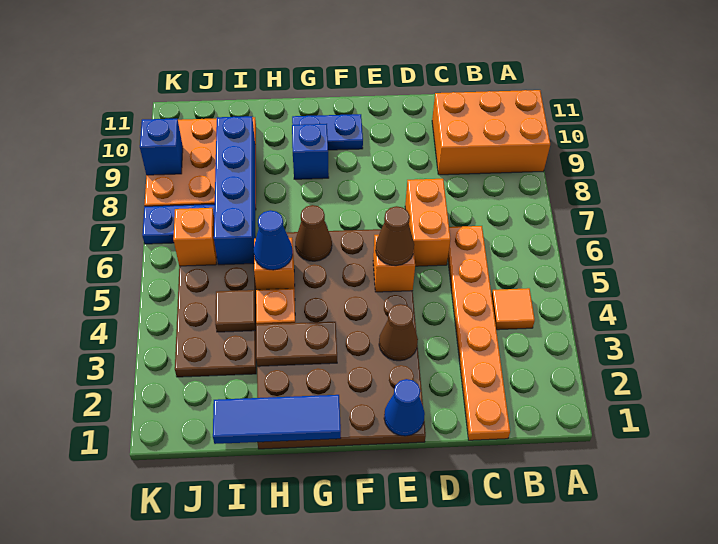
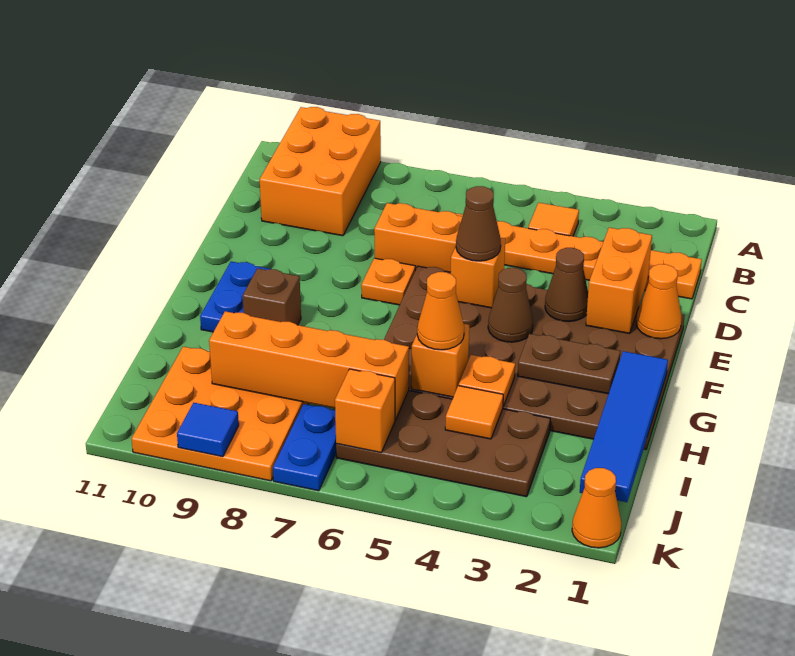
none -> orange brick D2:E2 level 2
blue cone E1 level 2 -> orange cone E1 level 2
none -> orange plate E7 level 1
blue tile G1:I1 level 2 -> blue tile G1:J1 level 2
brown plate G3:H3 level 2 -> brown plate G2:G3 level 2
brown cone G6 level 2 -> brown cone F4 level 2
blue brick G9 level 1 -> brown brick G9 level 1
blue cone H5 level 3 -> orange cone H5 level 3
brown tile I4 level 2 -> orange tile I4 level 2
blue brick I6:I9 level 2 -> orange brick I6:I9 level 2
none -> orange cone K1 level 1
blue brick K9 level 2 -> blue tile K9 level 2

